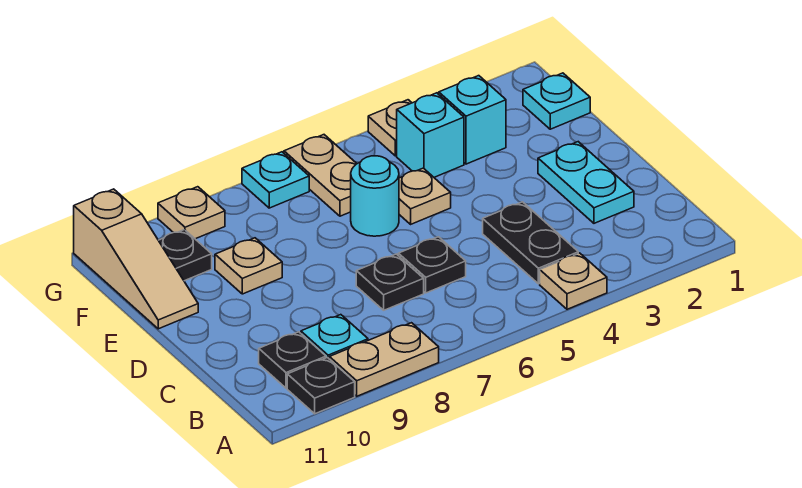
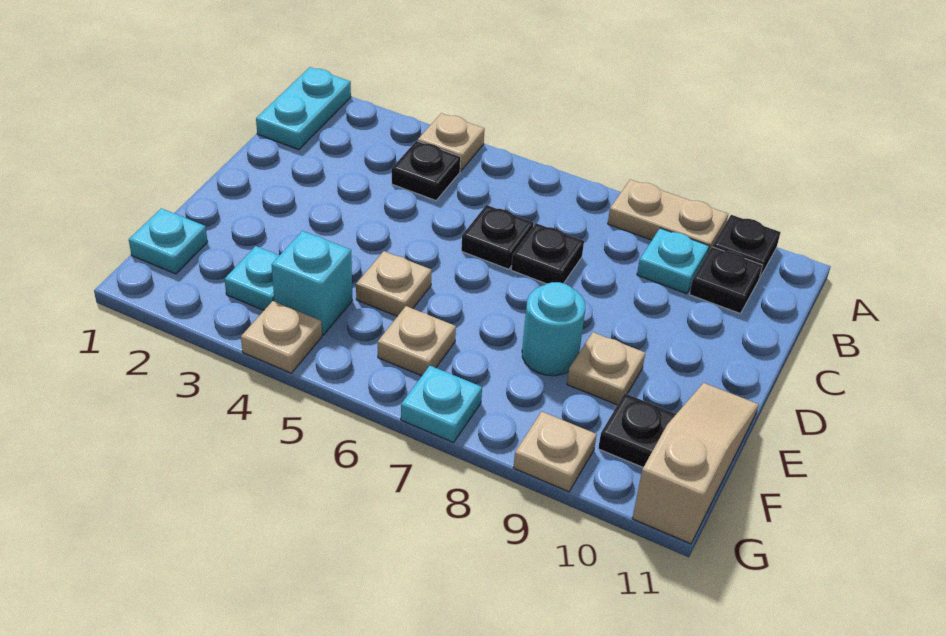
black plate B4:C4 level 1 -> black plate B4 level 1
cyan plate C2:D2 level 1 -> cyan plate A1:B1 level 1
cyan round brick E6 level 1 -> cyan round brick E8 level 1
cyan brick F3 level 1 -> cyan plate F3 level 1
tan plate F6:G6 level 1 -> tan plate F6 level 1

